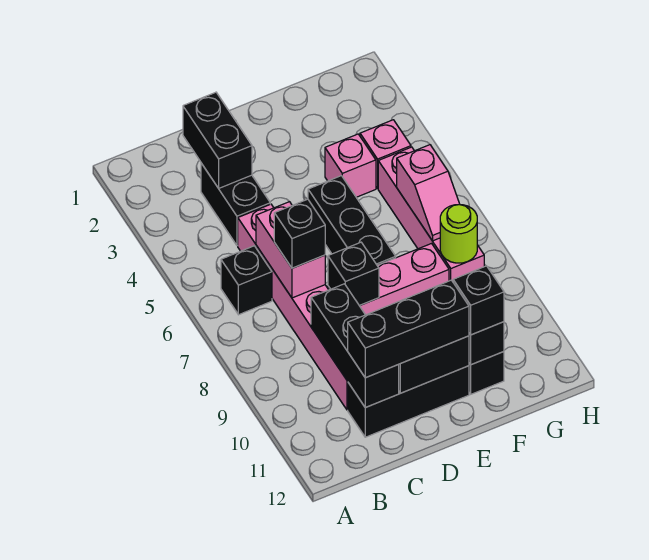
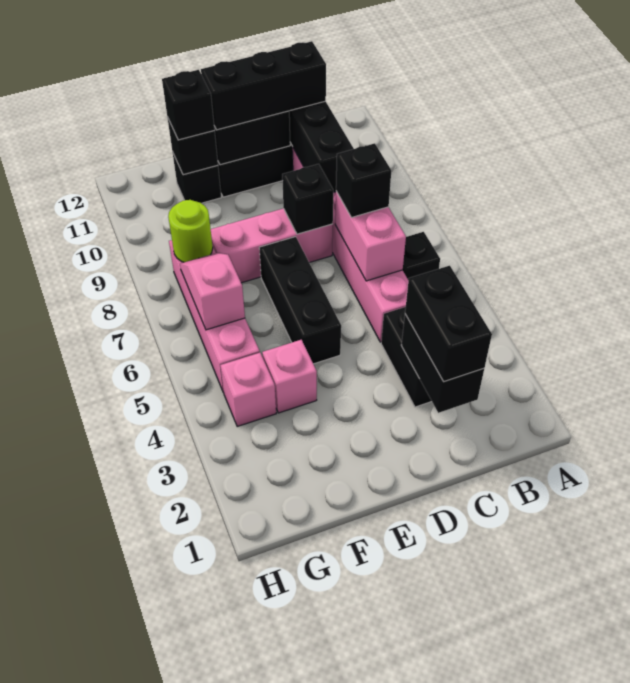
none -> black brick C2:C3 level 3

